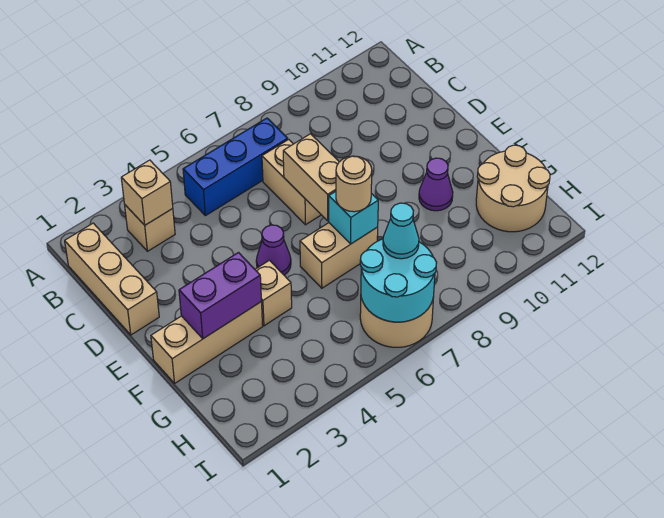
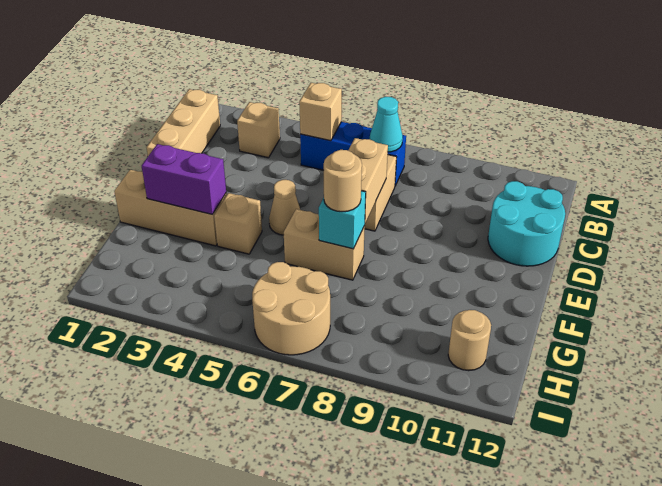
tan brick B3 level 2 -> tan brick B5 level 2
purple cone E5 level 1 -> tan cone E5 level 1
purple cone F10 level 1 -> none
tan round brick G11:H12 level 1 -> tan round brick H11 level 1
cyan round brick H6:I7 level 2 -> cyan round brick C11:D12 level 1
cyan cone H7 level 3 -> cyan cone B7 level 2

